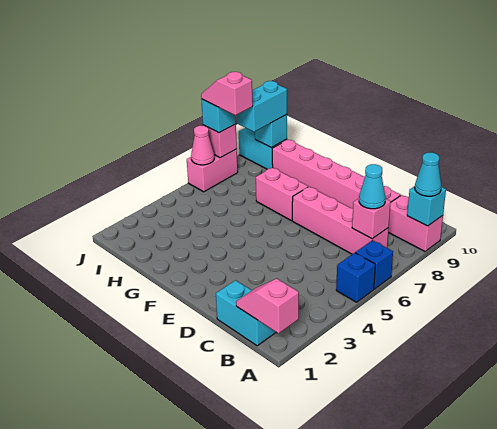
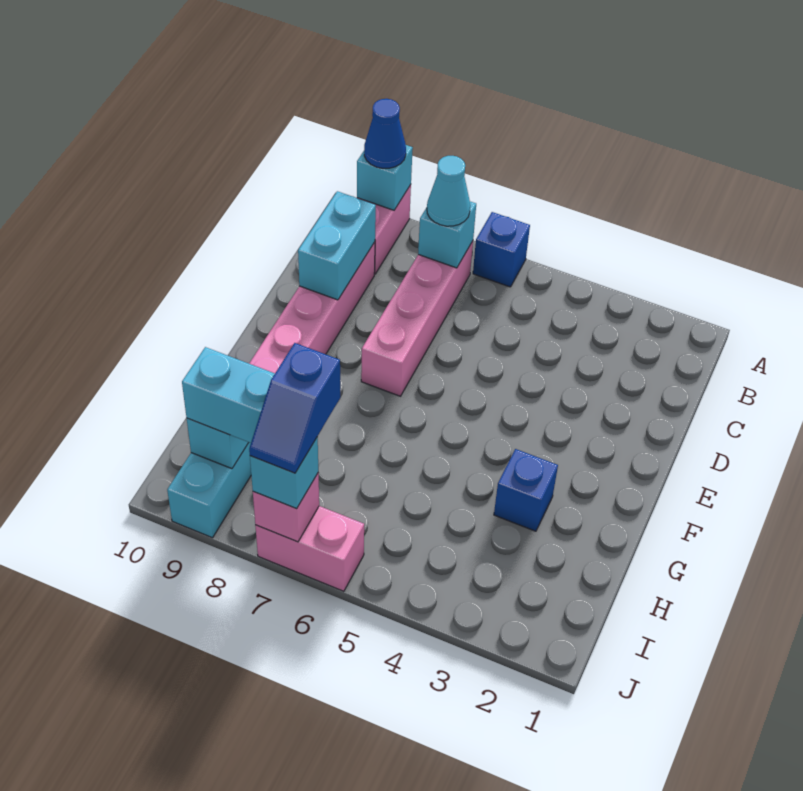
pink slope A1:B1 level 2 top A -> none
blue brick A5 level 1 -> blue brick G3 level 1
cyan cone A9 level 3 -> blue cone A9 level 3
cyan brick B1:C1 level 1 -> cyan brick C9:D9 level 2
pink brick B7 level 2 -> cyan brick B7 level 2
pink brick F7:G7 level 1 -> none
pink slope I7:J7 level 4 top I -> blue slope I7:J7 level 4 top I
pink cone J6 level 2 -> none

